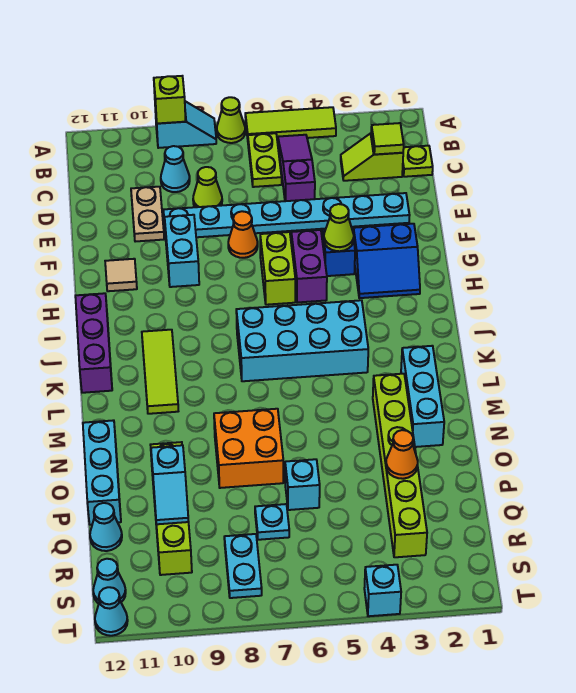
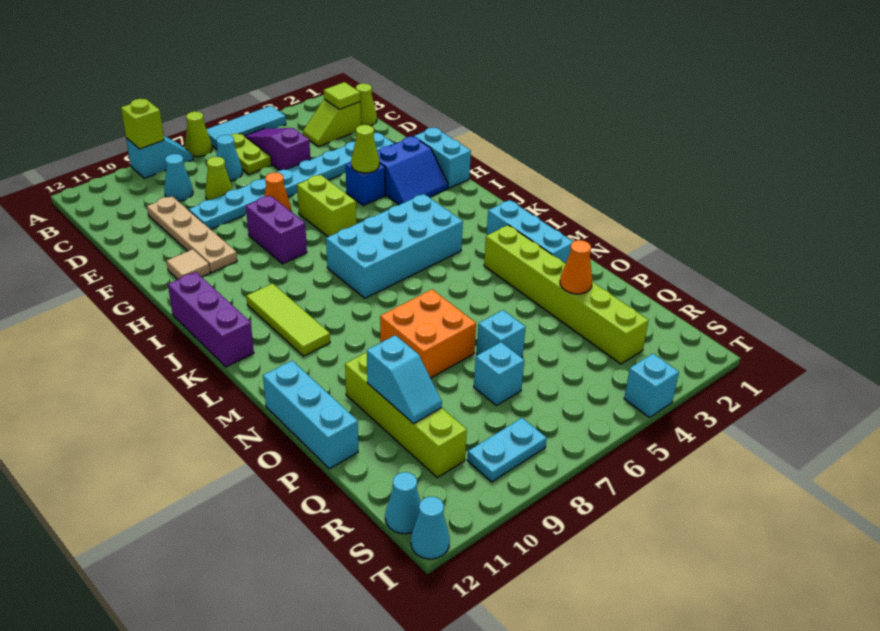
lime tile A4:A6 level 1 -> cyan tile A4:A6 level 1
lime plate C1 level 1 -> lime cone C1 level 1
tan plate D10:E10 level 1 -> tan plate D10:G10 level 1
cyan brick F9:G9 level 1 -> cyan brick G1:H1 level 1
purple brick G5:H5 level 1 -> purple brick G8:H8 level 1
cyan plate Q7 level 1 -> cyan brick Q7 level 1
cyan cone Q12 level 1 -> cyan cone C7 level 1
cyan plate R8:S8 level 1 -> cyan plate S8:S9 level 1

